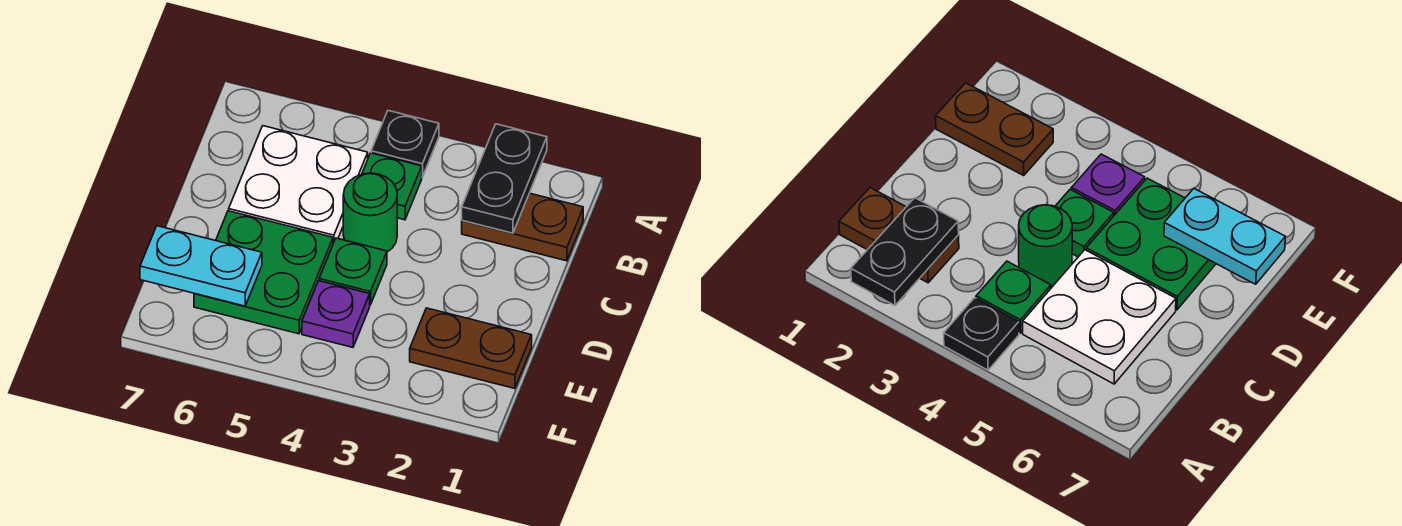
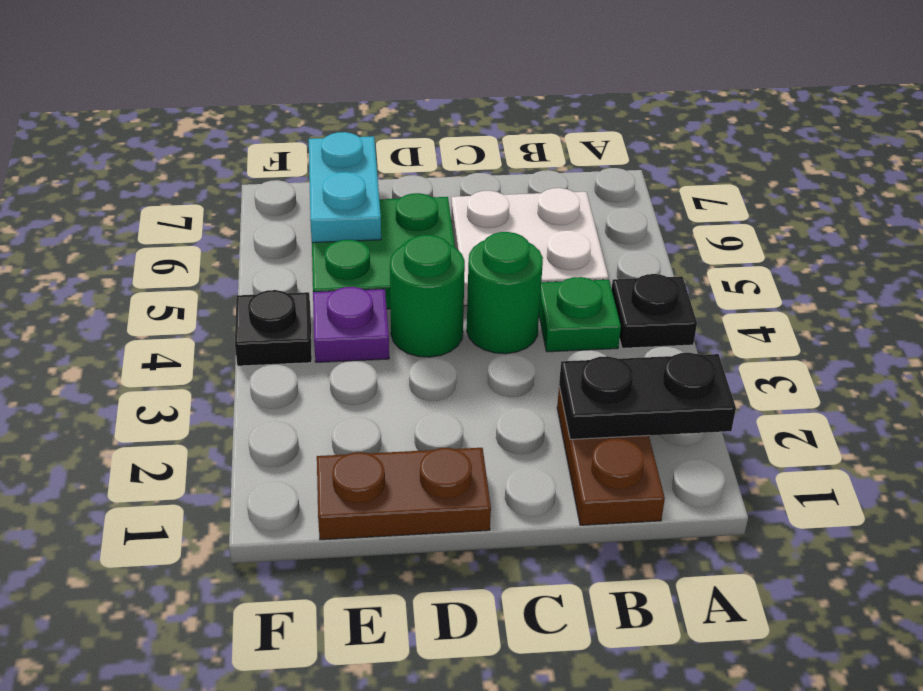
green plate D4 level 1 -> green round brick D4 level 1
brown plate E1:E2 level 1 -> brown plate D1:E1 level 1
none -> black plate F4 level 1

